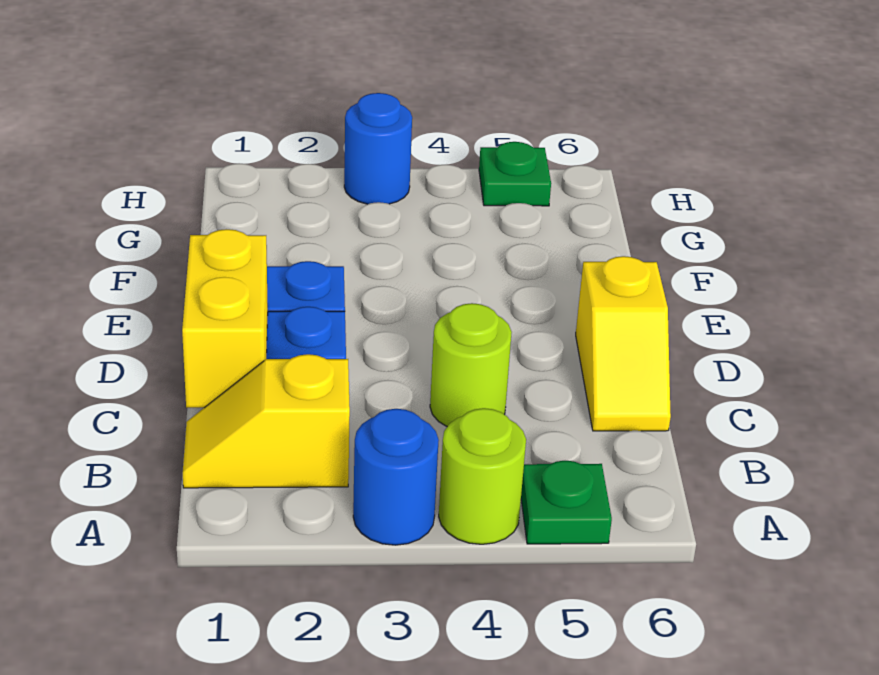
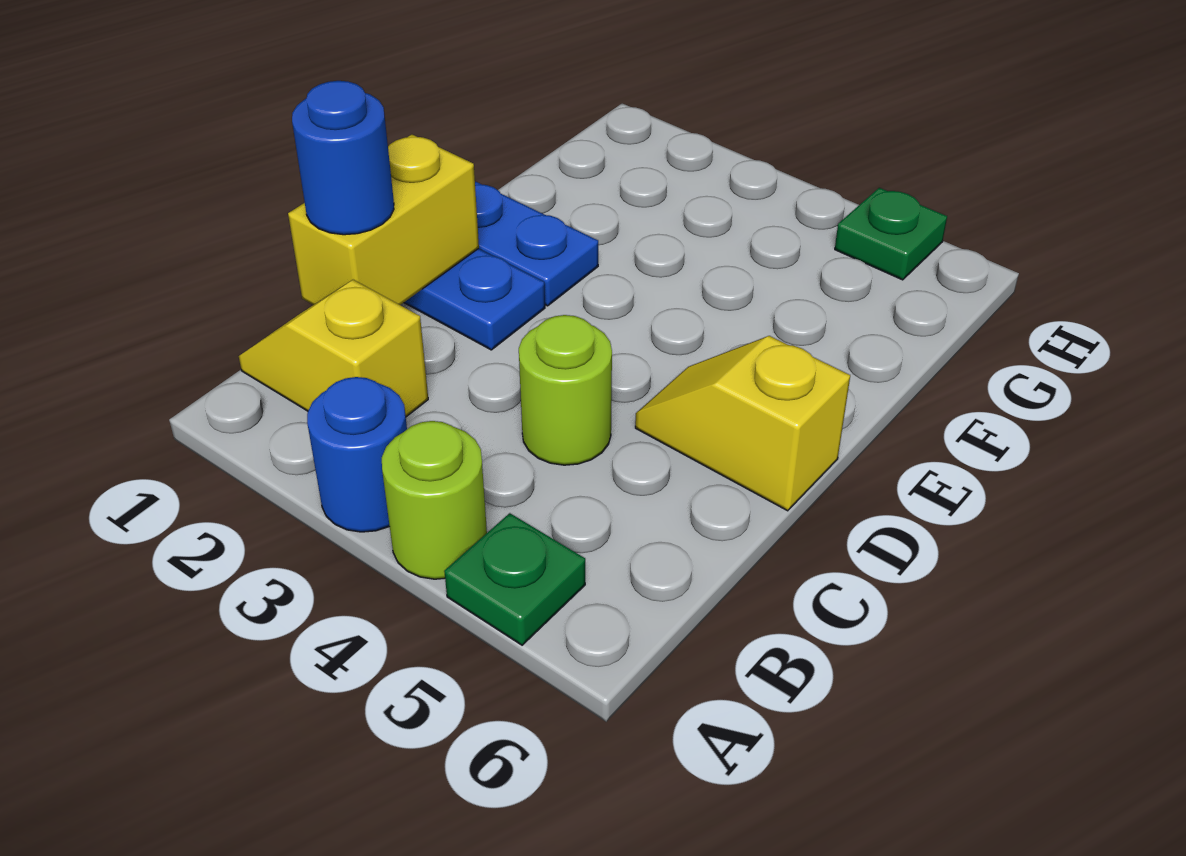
yellow slope C6:D6 level 1 top D -> yellow slope D5:D6 level 1 top 6
blue round brick H3 level 1 -> blue round brick C1 level 3

